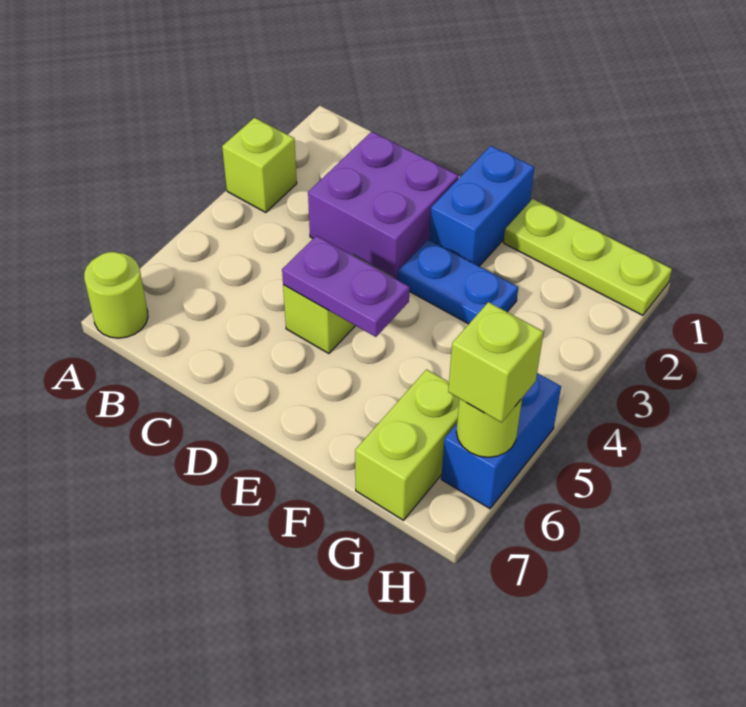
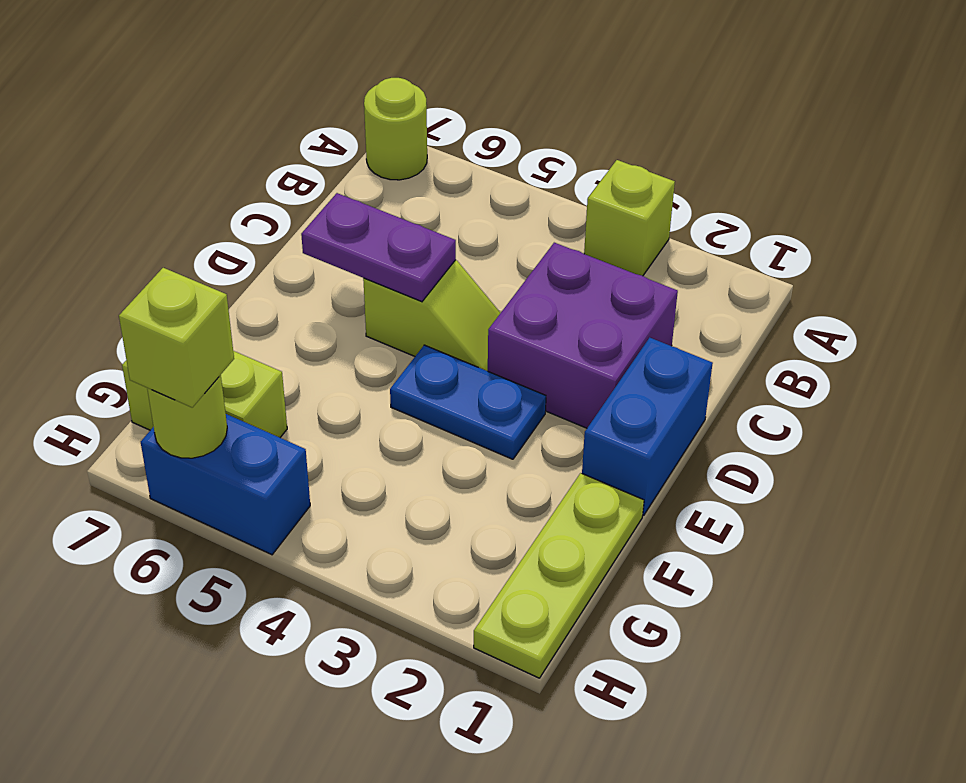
purple plate D5:E5 level 2 -> purple plate D5:D6 level 2
blue brick E1:E2 level 1 -> blue brick D1:E1 level 1
blue plate E3:F3 level 1 -> blue plate E3:E4 level 1

